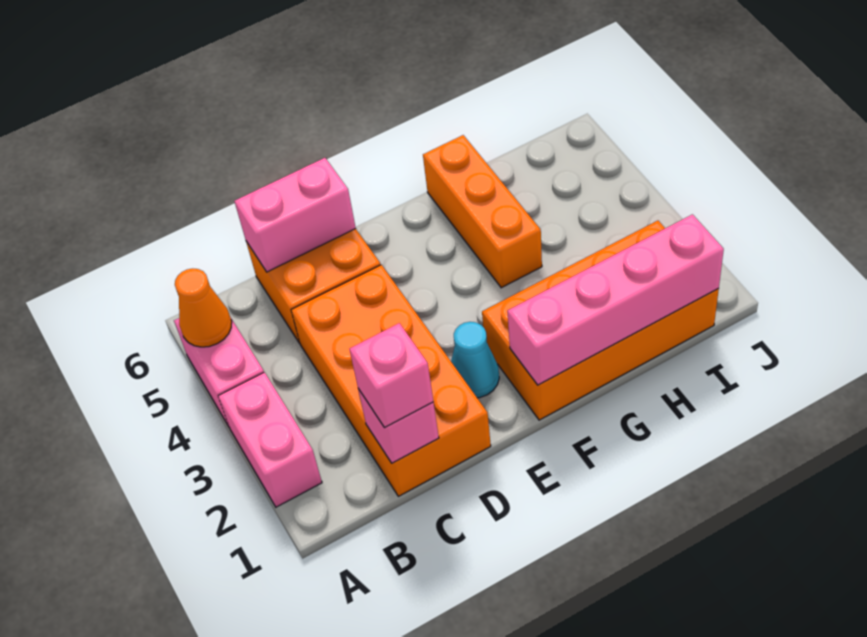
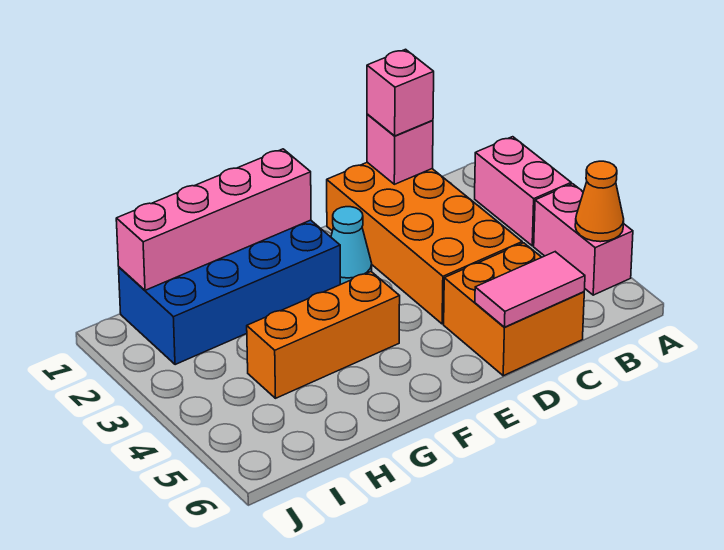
pink brick C6:D6 level 2 -> pink tile C6:D6 level 2
orange brick F1:I2 level 1 -> blue brick F1:I2 level 1
orange brick G4:G6 level 1 -> orange brick F4:H4 level 1

